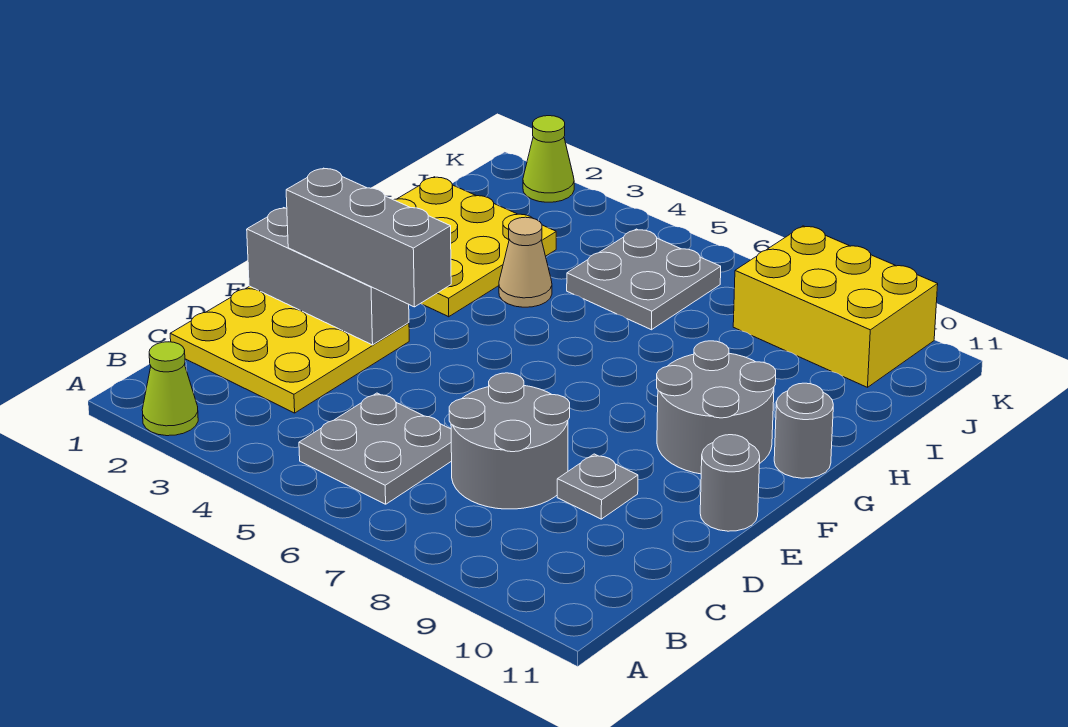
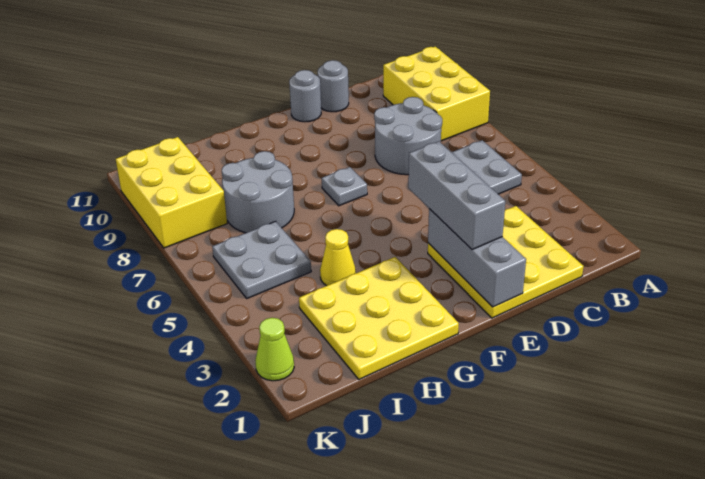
lime cone A2 level 1 -> none
none -> yellow brick A8:B10 level 1
grey plate D9 level 1 -> grey plate F7 level 1
grey round brick F9:G10 level 1 -> grey round brick H7:I8 level 1
grey round brick G11 level 1 -> grey round brick D11 level 1
tan cone H4 level 1 -> yellow cone H4 level 1

